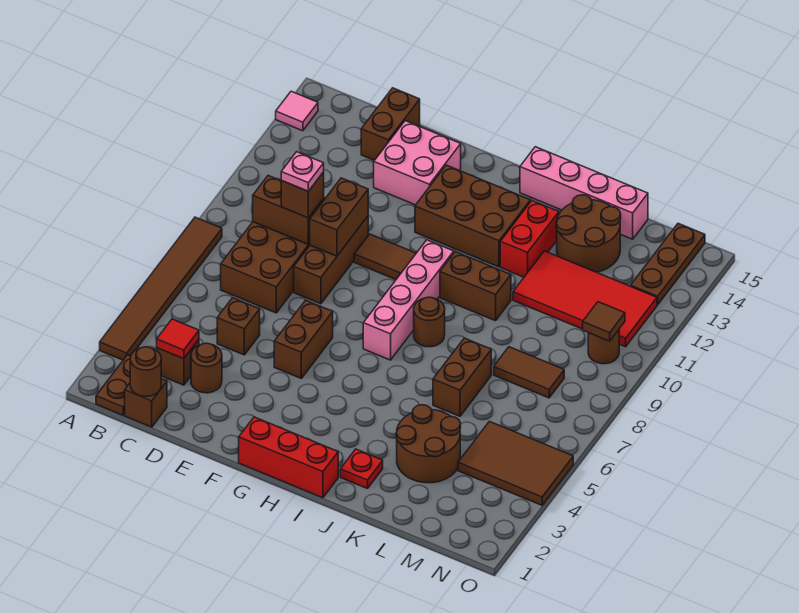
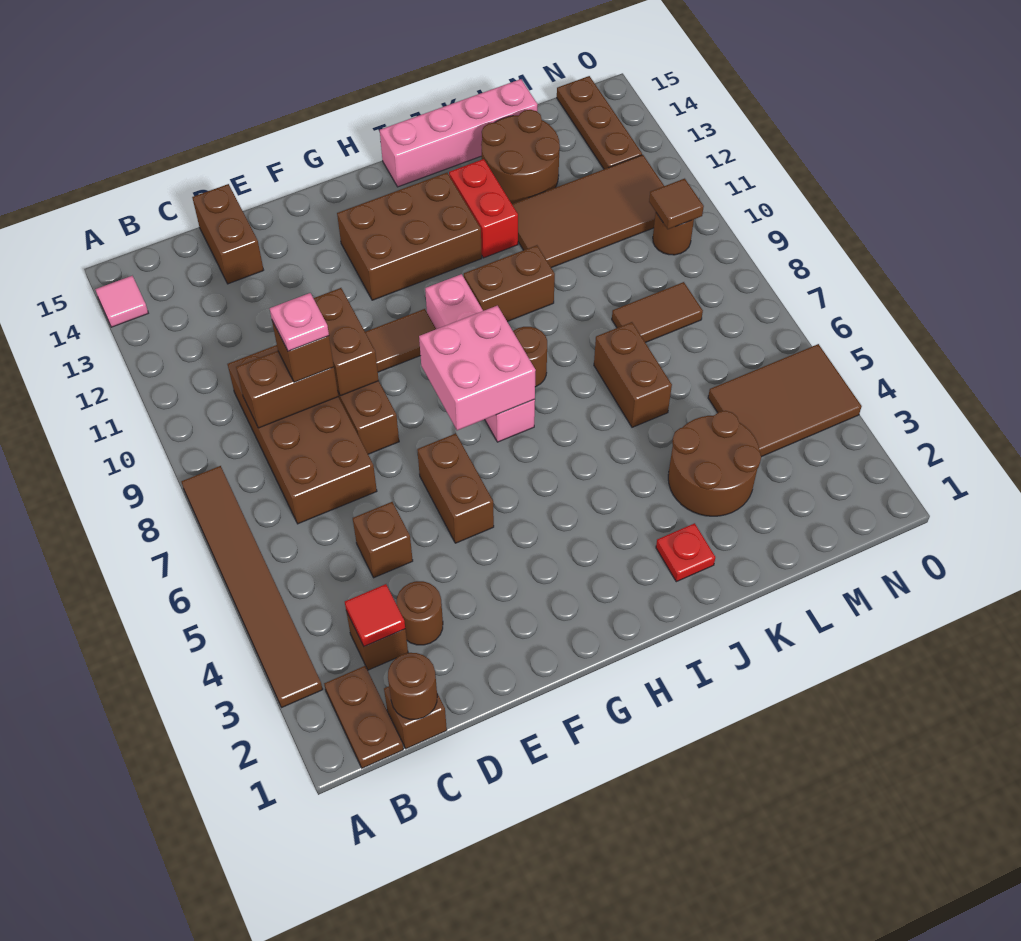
pink brick E13:F14 level 1 -> pink brick G7:H8 level 2
red brick G1:I1 level 1 -> none
red tile K11:N12 level 1 -> brown tile K11:N12 level 1

